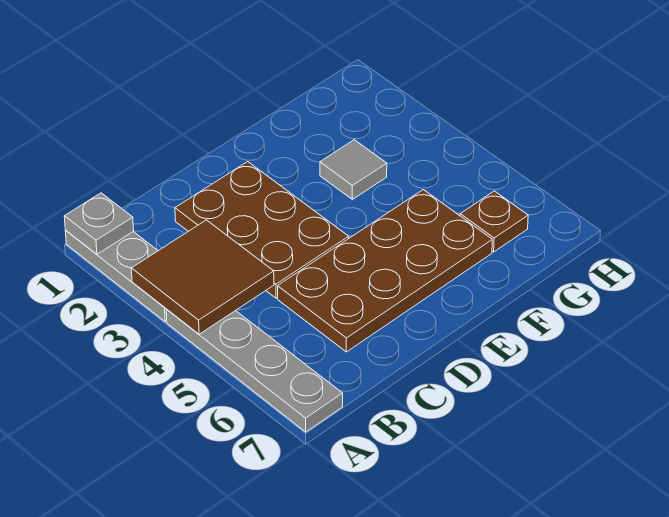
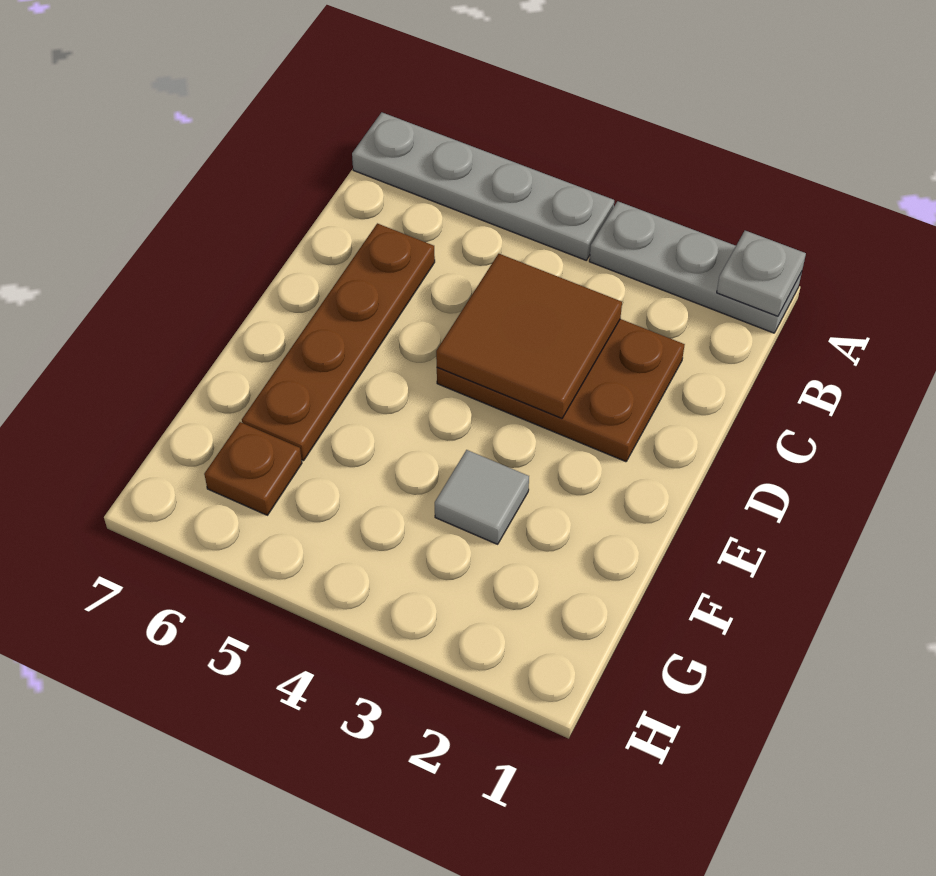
brown tile A3:B4 level 2 -> brown tile C3:D4 level 2
brown plate C5:F6 level 1 -> brown plate C6:F6 level 1

